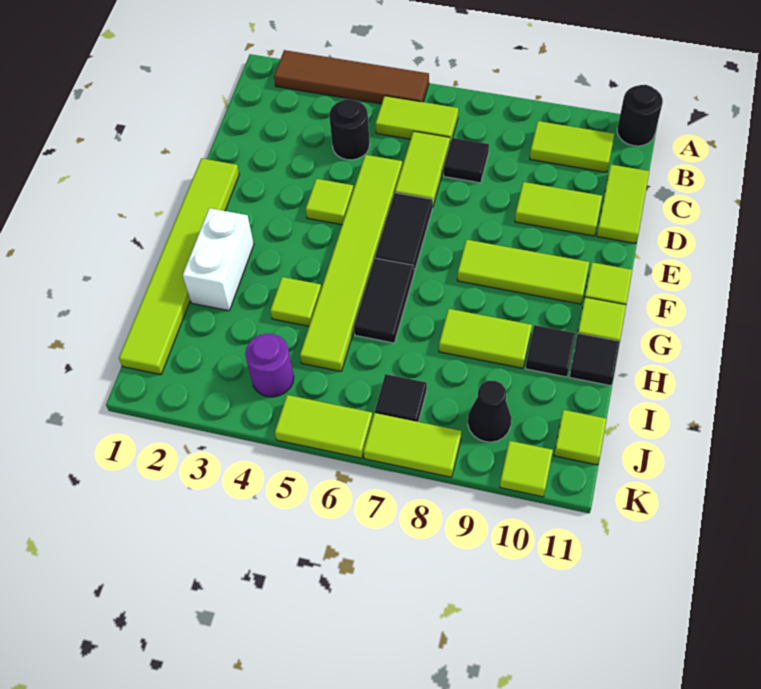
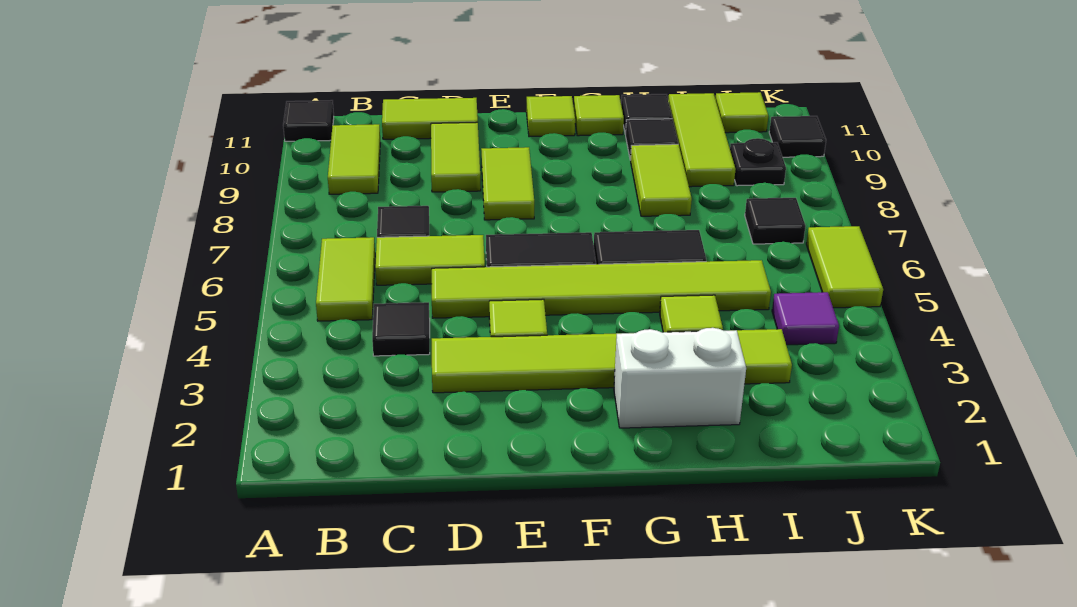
brown tile A2:A5 level 1 -> none
black round brick A11 level 1 -> black tile A11 level 1
black round brick C4 level 1 -> black tile C4 level 1
lime tile E1:J1 level 1 -> lime tile D3:I3 level 1
lime tile F8:F10 level 1 -> lime tile I9:I11 level 1
purple round brick J4 level 1 -> purple tile J4 level 1
black cone J9 level 1 -> black plate J9 level 1
lime tile K7:K8 level 1 -> lime tile E8:E9 level 1
lime tile K10 level 1 -> black tile K10 level 1

